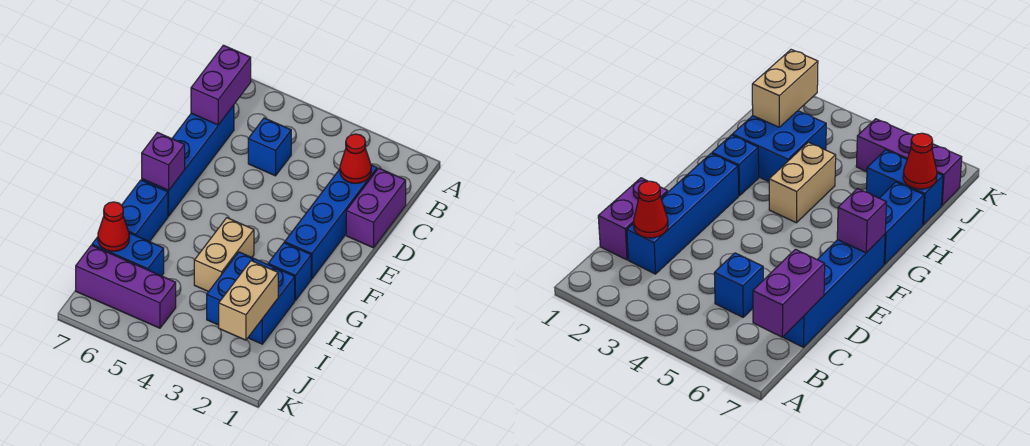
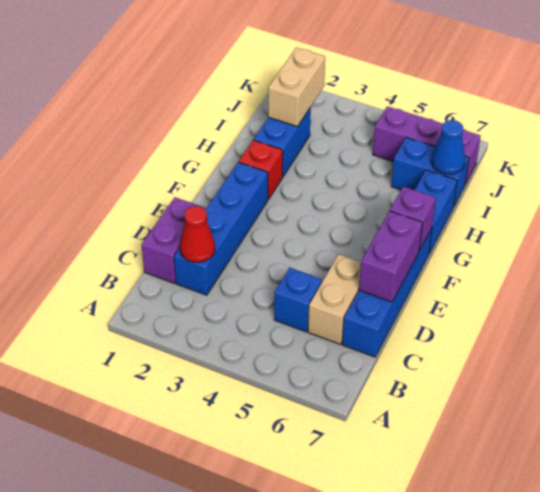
purple brick B7:C7 level 2 -> purple brick D7:E7 level 2
blue brick G2 level 1 -> red brick G2 level 1
tan brick G4:H4 level 1 -> tan brick C6:D6 level 1
blue brick H2:I3 level 1 -> blue brick H2:I2 level 1
red cone I7 level 2 -> blue cone I7 level 2

